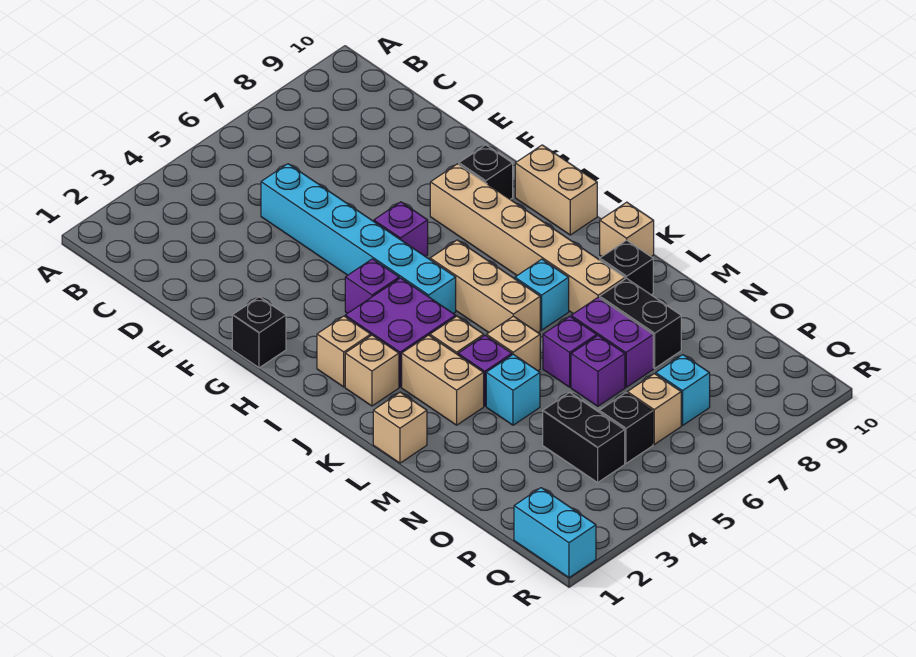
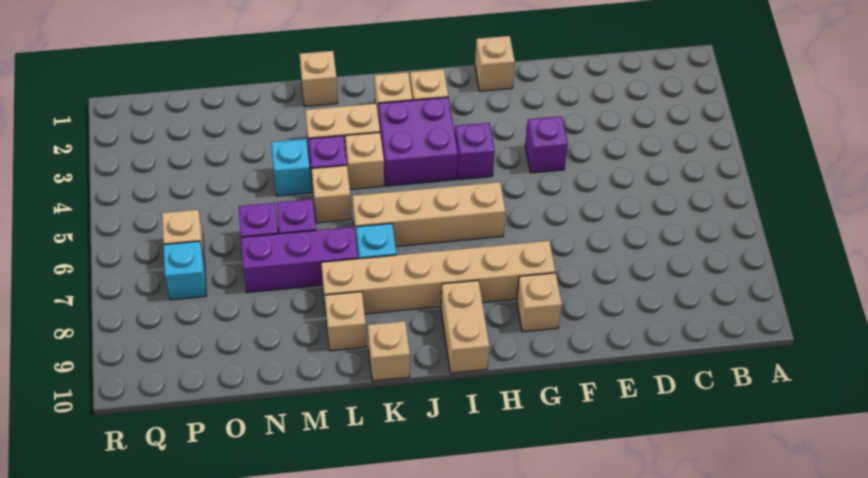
cyan brick D5:I5 level 1 -> none
black brick G1 level 1 -> tan brick G1 level 1
purple brick G6 level 1 -> purple brick F4 level 1
black brick G9 level 1 -> tan brick G9 level 1
tan brick H10:I10 level 1 -> tan brick I9:I10 level 1
tan brick I6:K6 level 1 -> tan brick H6:K6 level 1
black brick L9 level 1 -> tan brick L9 level 1
purple brick M7:N7 level 1 -> purple brick L7:N7 level 1
black brick M8:N8 level 1 -> none
black brick O4:P4 level 1 -> none
black brick P5 level 1 -> none
cyan brick Q1:R1 level 1 -> none

